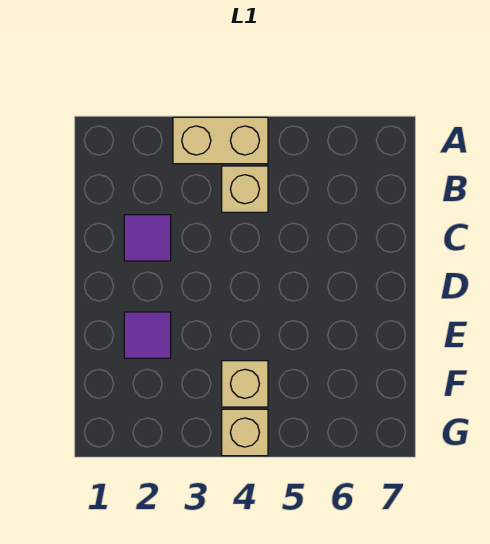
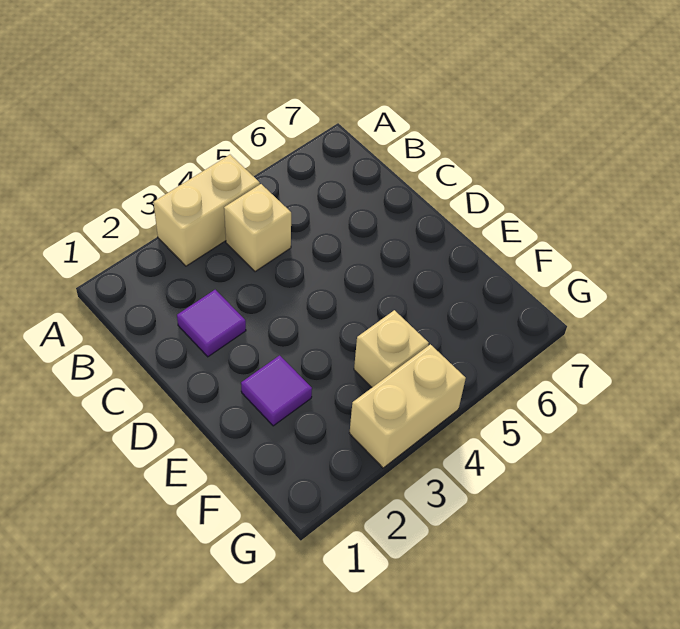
tan brick G4 level 1 -> tan brick G3:G4 level 1

